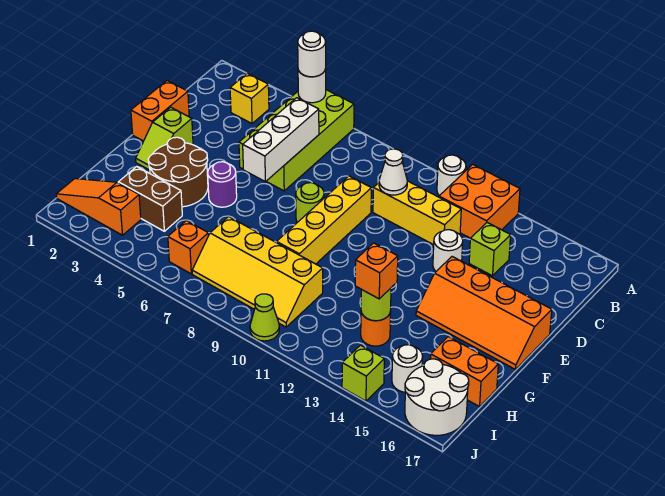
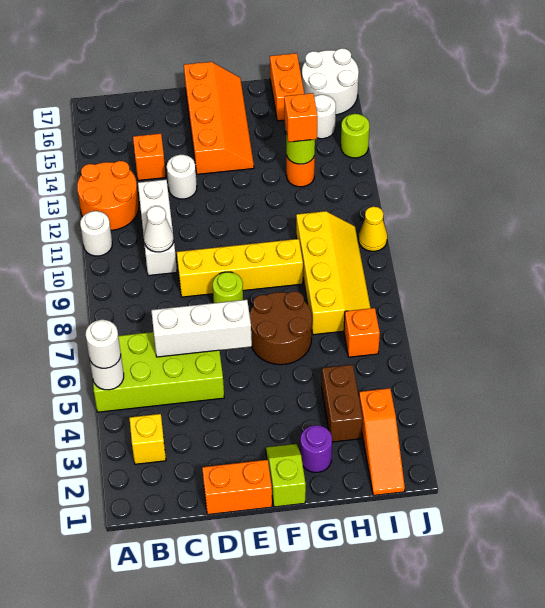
orange brick A12:B13 level 1 -> orange round brick A12:B13 level 1
yellow brick C10:C12 level 1 -> white brick C10:C12 level 1
lime brick C14 level 1 -> orange brick C14 level 1
lime slope E2:F2 level 1 top E -> lime slope F1:F2 level 1 top 1
brown round brick F3:G4 level 1 -> brown round brick F6:G7 level 1
purple round brick F5 level 1 -> purple round brick G2 level 1
lime cone J10 level 1 -> yellow cone J10 level 1
lime brick J14 level 1 -> lime round brick J14 level 1

